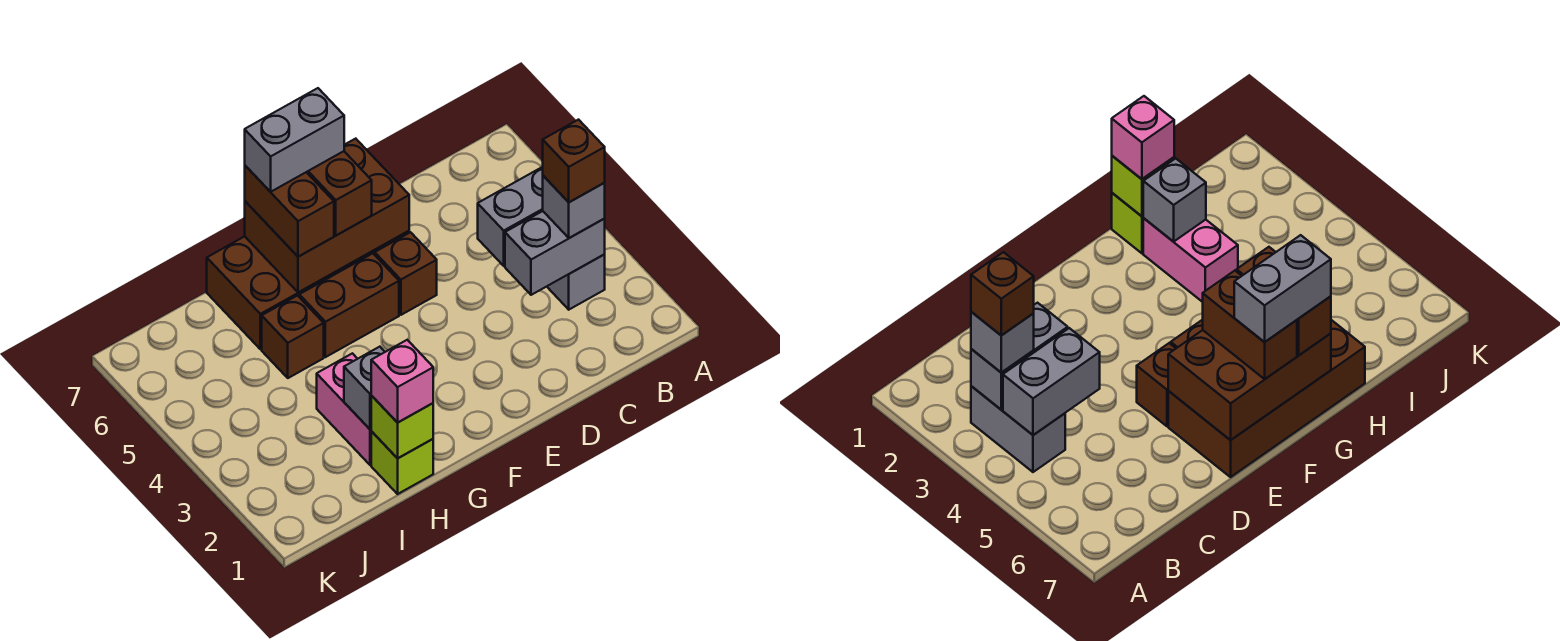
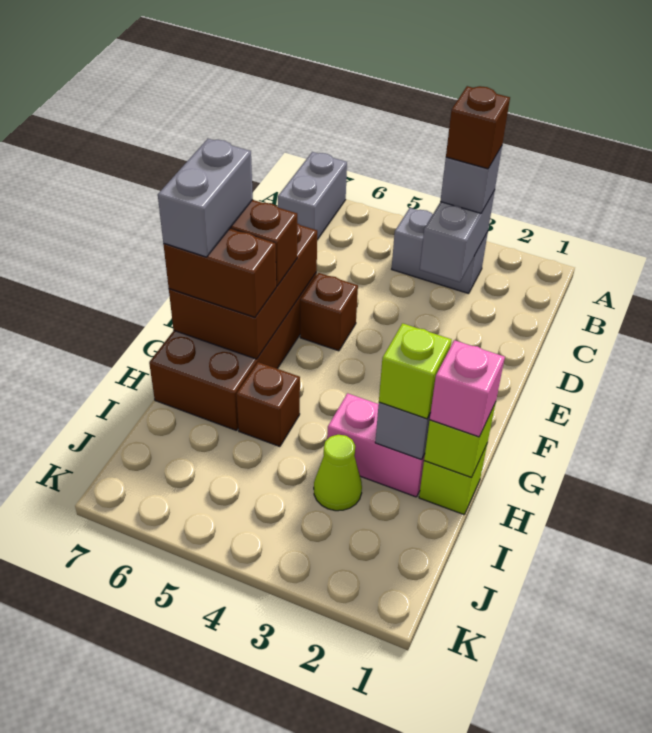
grey brick B4:C4 level 2 -> grey brick A7:B7 level 1
brown brick F5:G5 level 1 -> none
none -> lime brick H2 level 3
none -> lime cone I3 level 1

